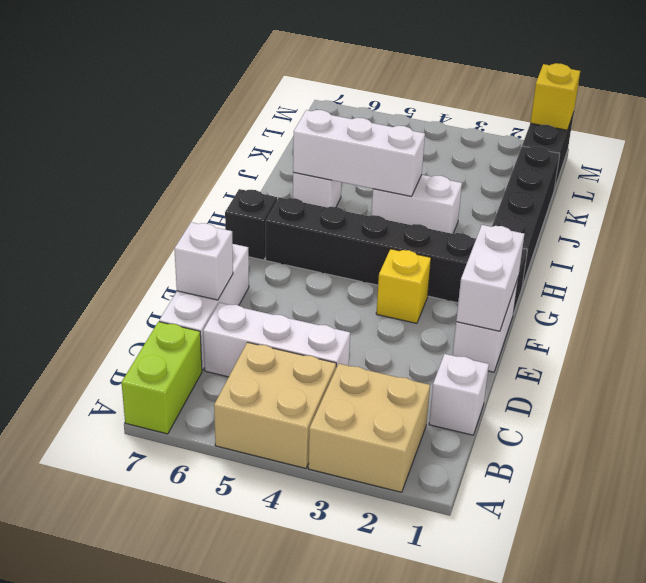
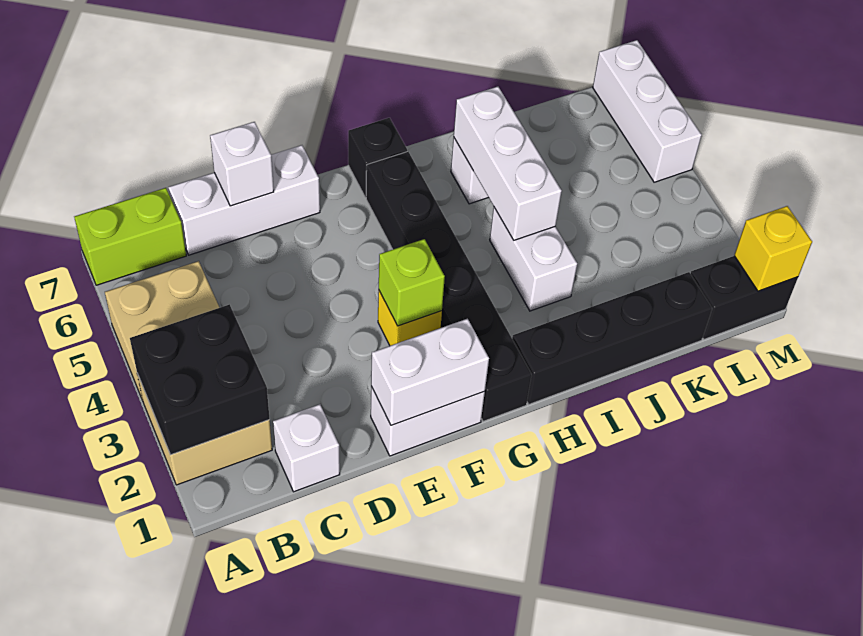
none -> black brick A2:B3 level 2
white brick C4:C6 level 1 -> white brick M5:M7 level 1
none -> lime brick F3 level 2

